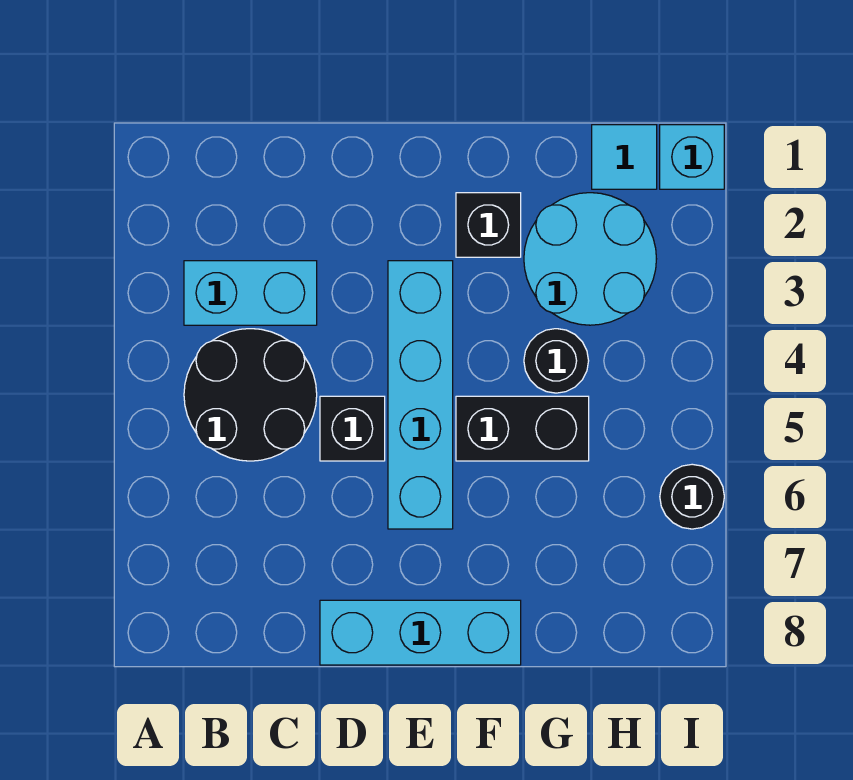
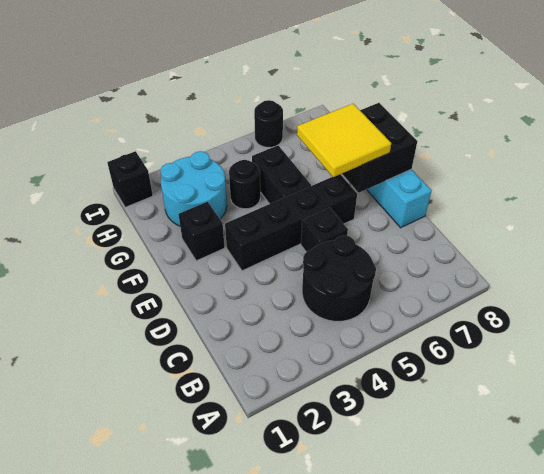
cyan brick B3:C3 level 1 -> none
cyan brick E3:E6 level 1 -> black brick E3:E6 level 1
none -> yellow tile E6:F7 level 3
none -> black brick E7:F8 level 2
cyan tile H1 level 1 -> none
cyan brick I1 level 1 -> black brick I1 level 1

